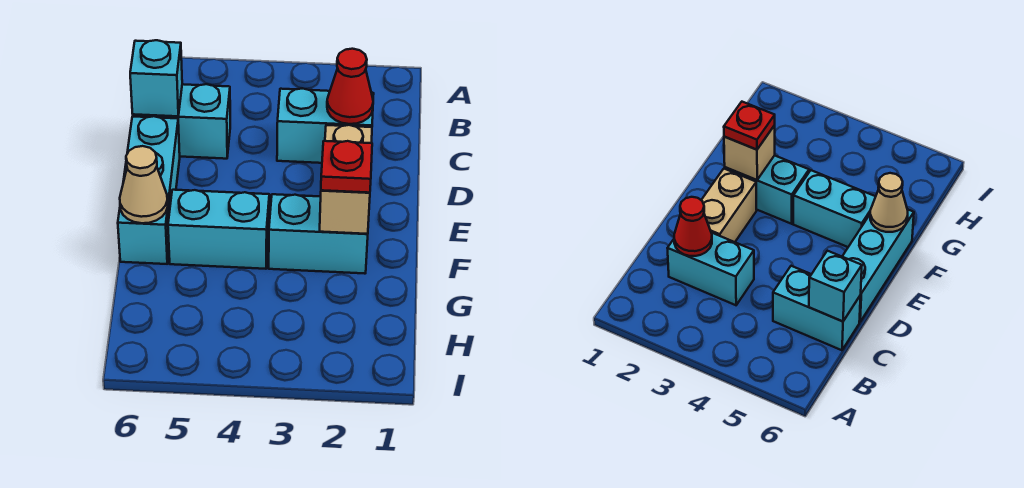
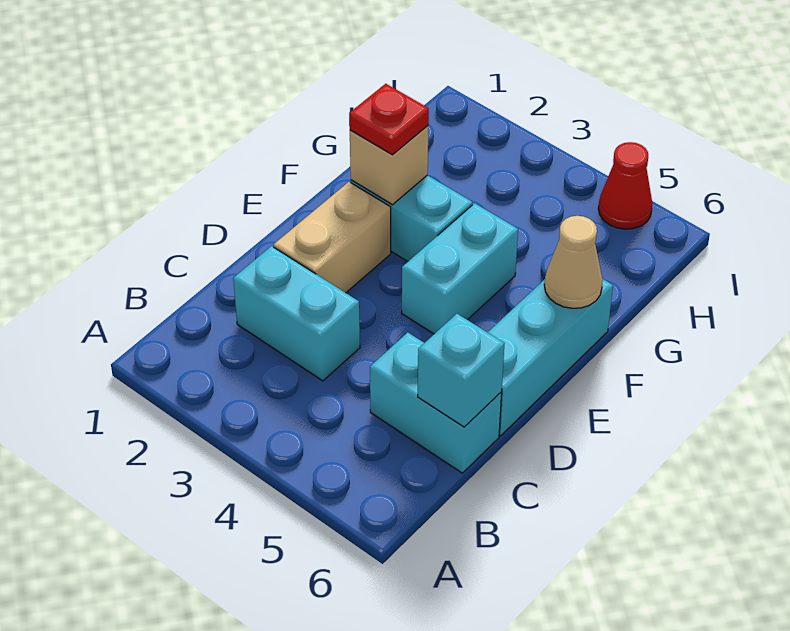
red cone C2 level 2 -> red cone I5 level 1
cyan brick F4:F5 level 1 -> cyan brick E4:F4 level 1

